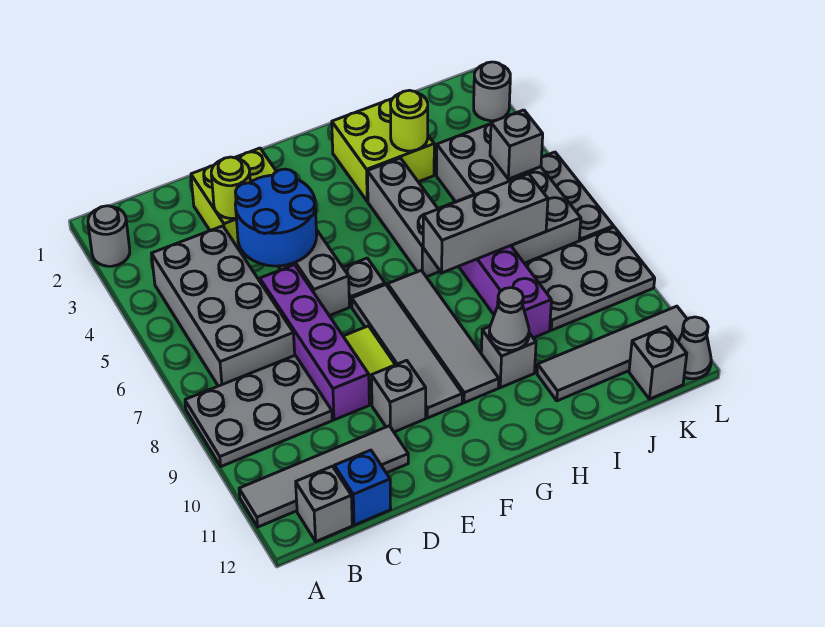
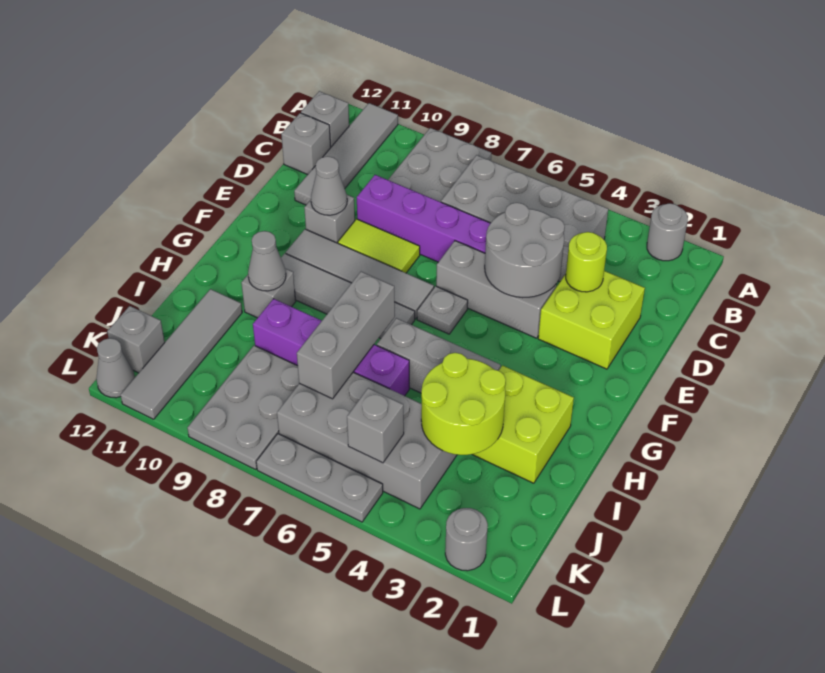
blue brick C12 level 1 -> grey brick C12 level 1
blue round brick D4:E5 level 2 -> grey round brick D4:E5 level 2
none -> grey cone E10 level 2
lime round brick I3 level 2 -> lime round brick I3:J4 level 2

